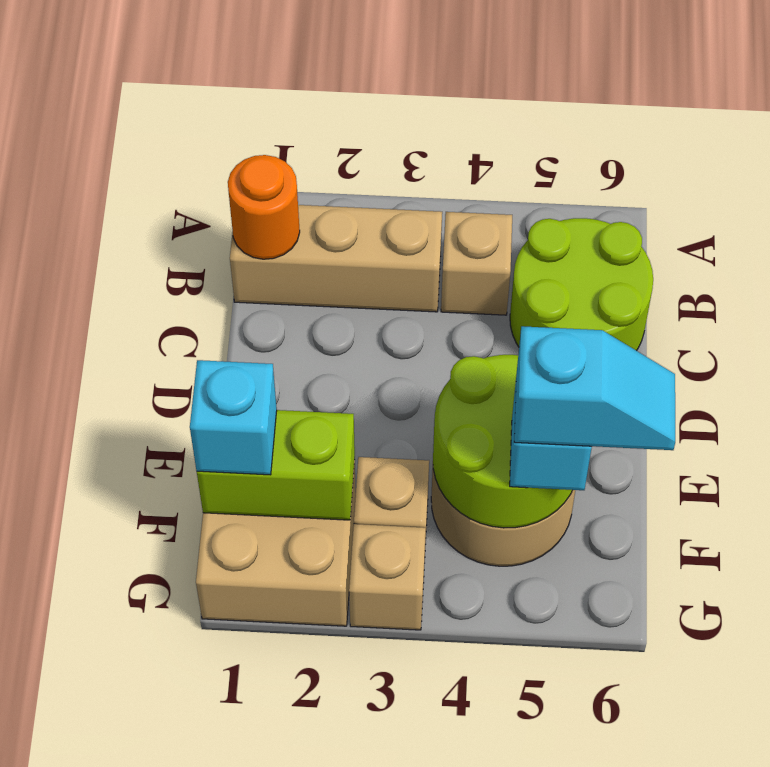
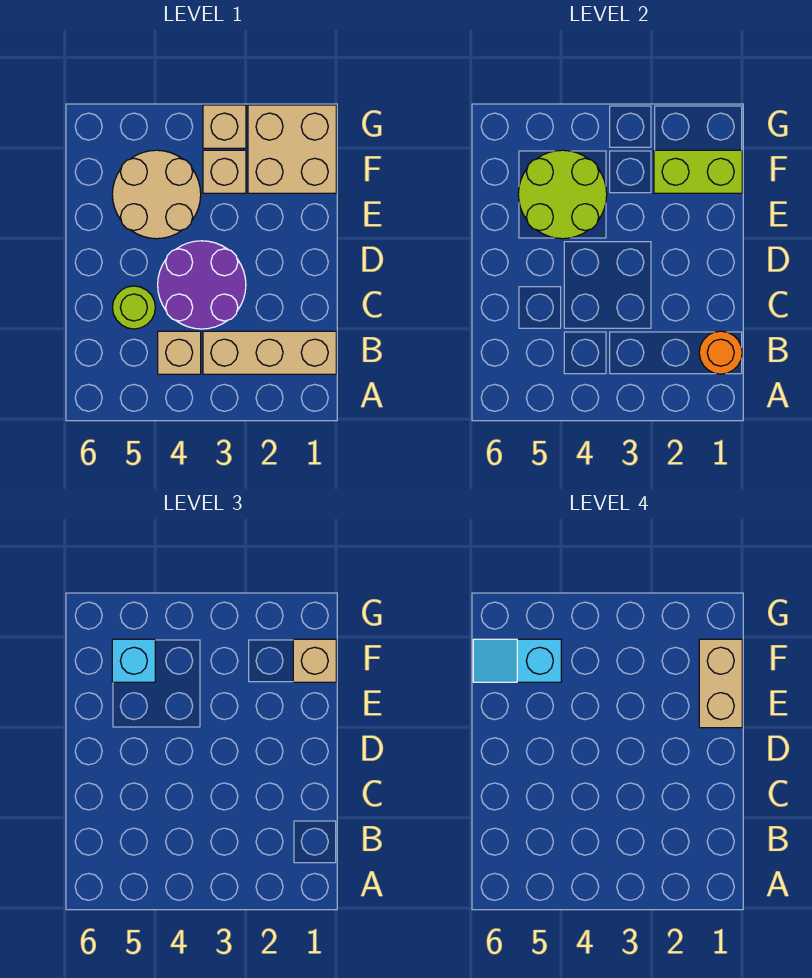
lime round brick B5:C6 level 1 -> lime round brick C5 level 1
none -> purple round brick C3:D4 level 1
none -> tan brick E1:F1 level 4
cyan brick F1 level 3 -> tan brick F1 level 3

